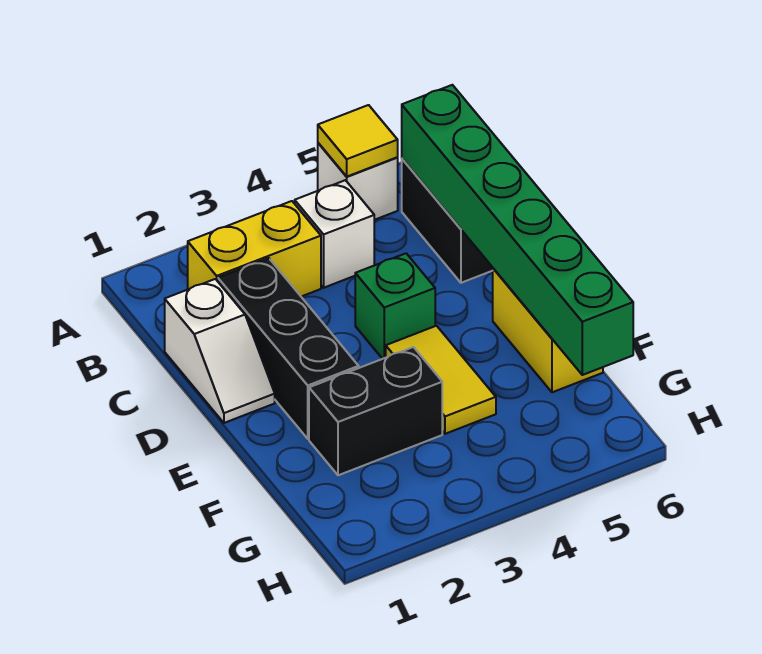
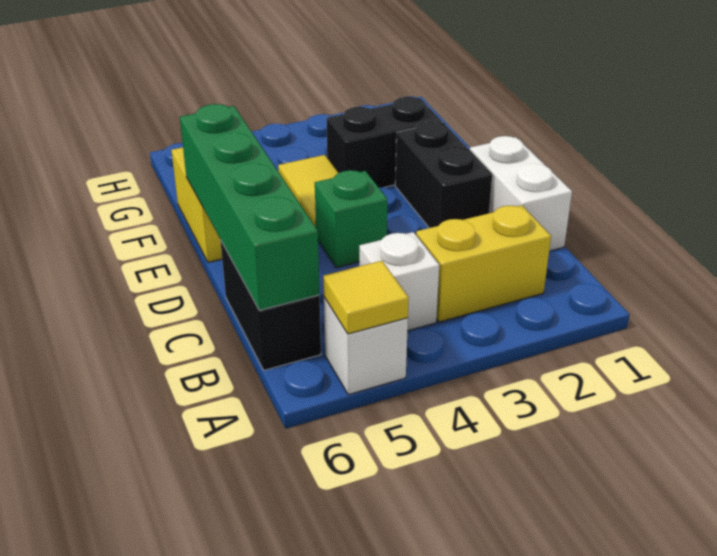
green brick B6:G6 level 2 -> green brick B6:E6 level 2
white slope C1:D1 level 1 top C -> white brick C1:D1 level 1
black brick C2:E2 level 1 -> black brick D2:E2 level 1

